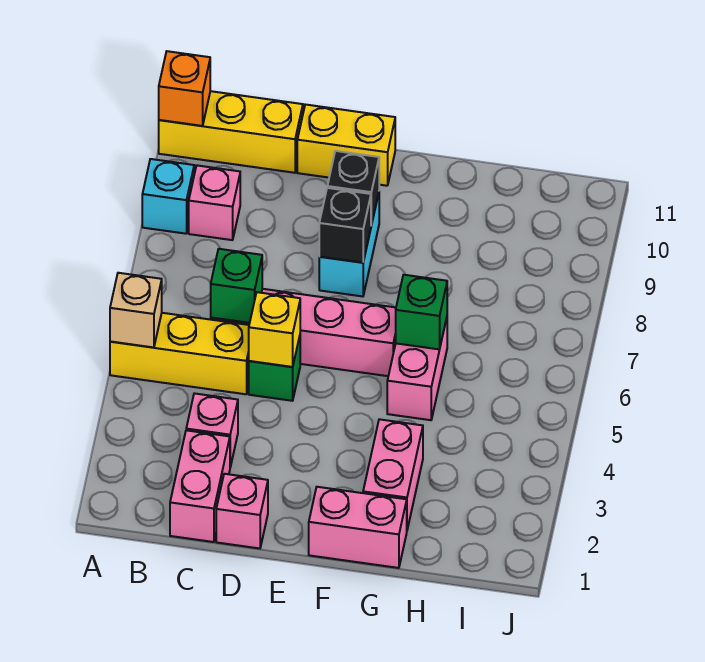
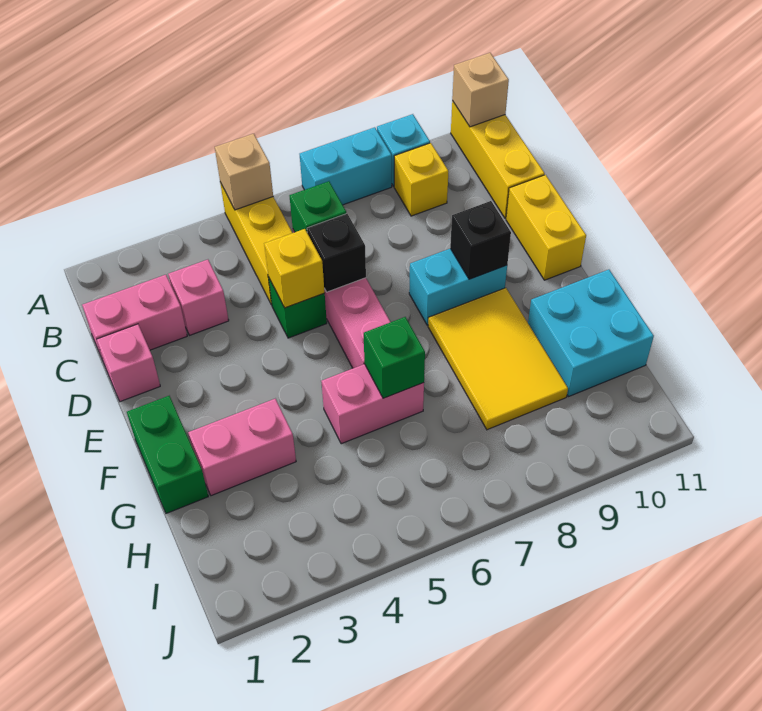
none -> cyan brick A7:A8 level 1
orange brick A11 level 2 -> tan brick A11 level 2
pink brick B9 level 1 -> yellow brick B9 level 1
black brick E8 level 2 -> black brick D6 level 2
pink brick F1:G1 level 1 -> green brick F1:G1 level 1
none -> yellow tile F8:H9 level 1
none -> cyan brick G10:H11 level 1

